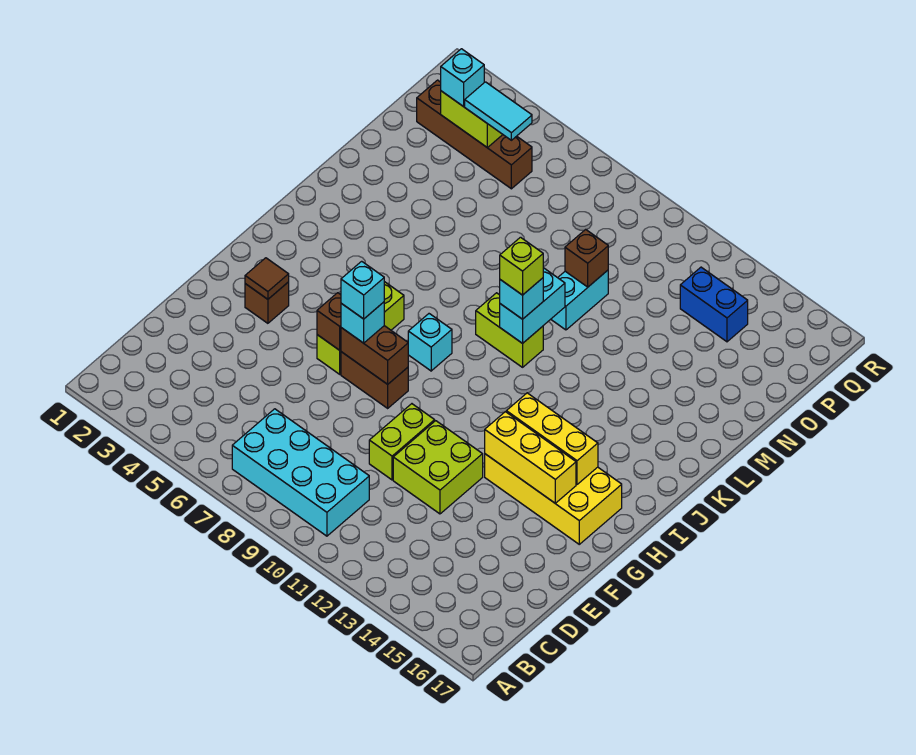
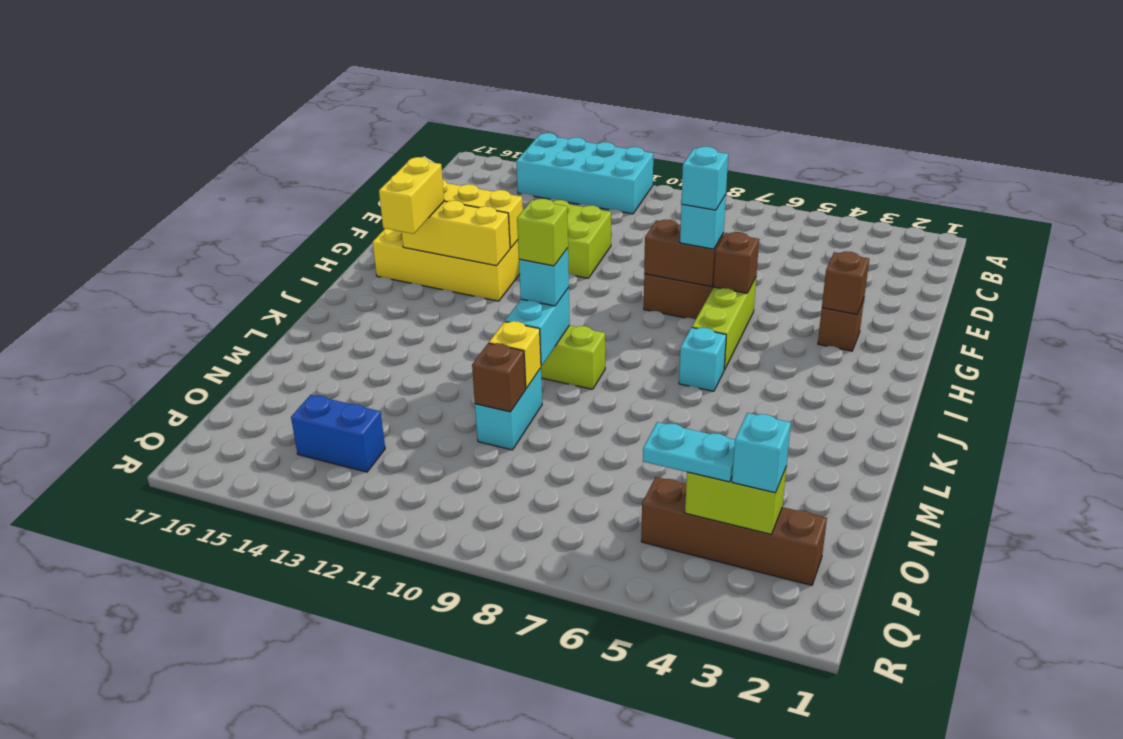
cyan brick B7:C10 level 1 -> cyan brick A11:B14 level 1
lime brick E10:F10 level 1 -> none
brown tile G3 level 2 -> brown brick G3 level 2
none -> yellow brick H15:I15 level 3
cyan brick I8 level 1 -> cyan brick J6 level 1
none -> yellow brick M10 level 2
cyan tile P4:P5 level 3 -> cyan plate P4:P5 level 3

